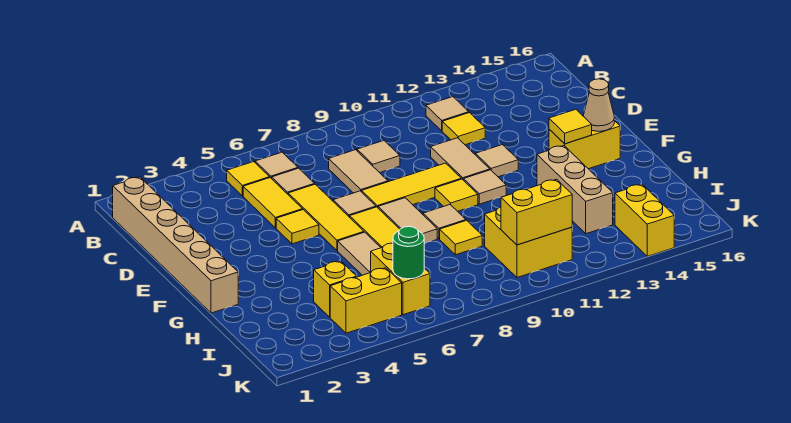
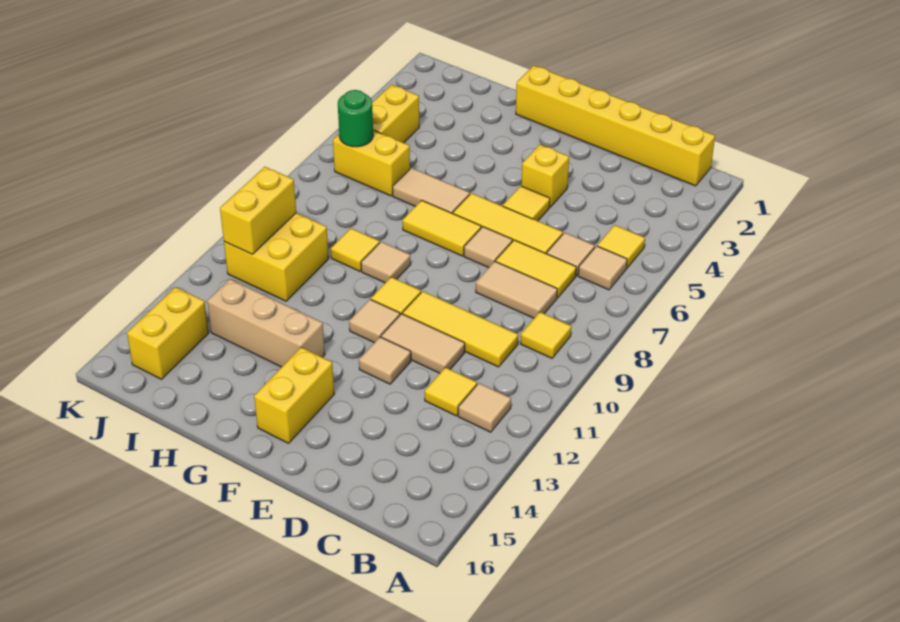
tan brick B1:G1 level 1 -> yellow brick B1:G1 level 1
yellow tile C5:D5 level 1 -> yellow tile C7:D7 level 1
tan tile C9 level 1 -> none
yellow tile E8:E10 level 1 -> yellow tile C10:E10 level 1
tan tile F8:G8 level 1 -> none
yellow tile F14 level 2 -> yellow tile B9 level 1
tan cone F15 level 2 -> none
yellow brick I4 level 1 -> yellow brick E4 level 1
yellow brick J14:K14 level 1 -> yellow brick J14:J15 level 1

